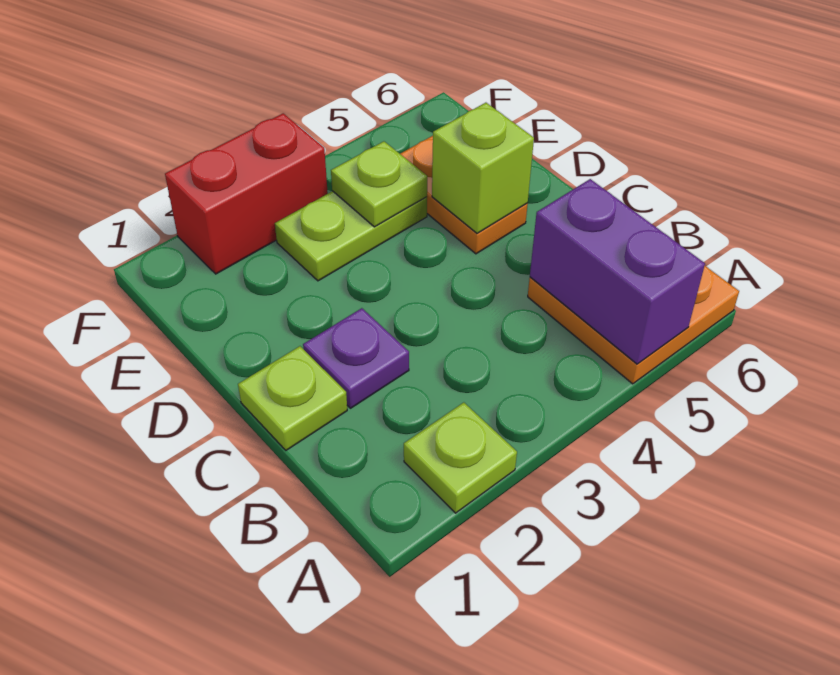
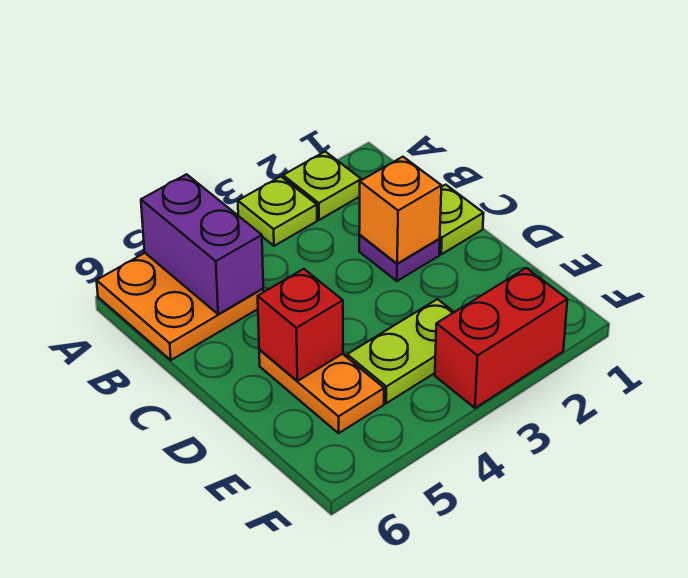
none -> orange brick C2 level 2
lime brick D5 level 2 -> red brick D5 level 2
lime plate E4 level 2 -> lime plate A3 level 1

